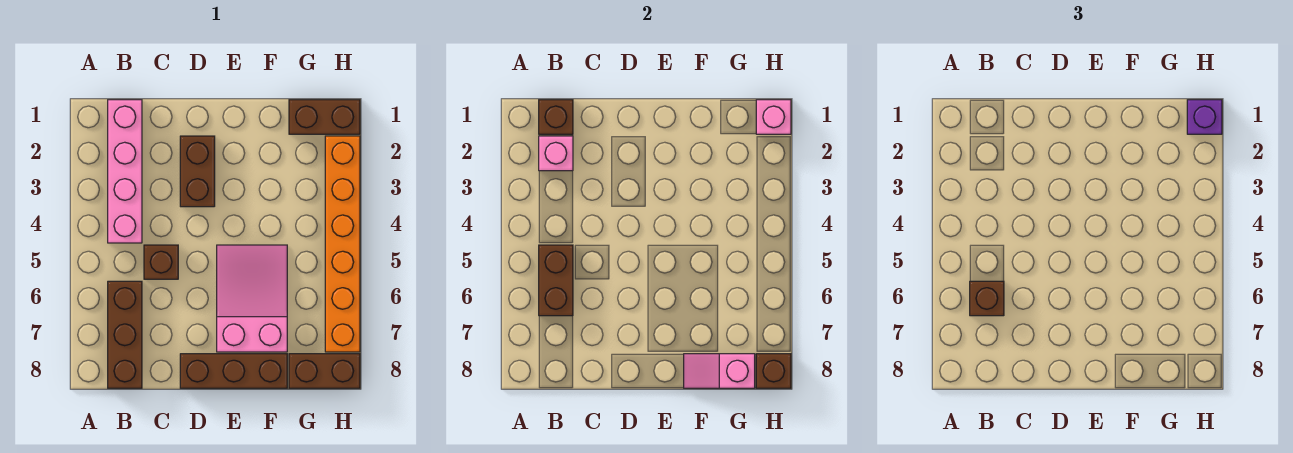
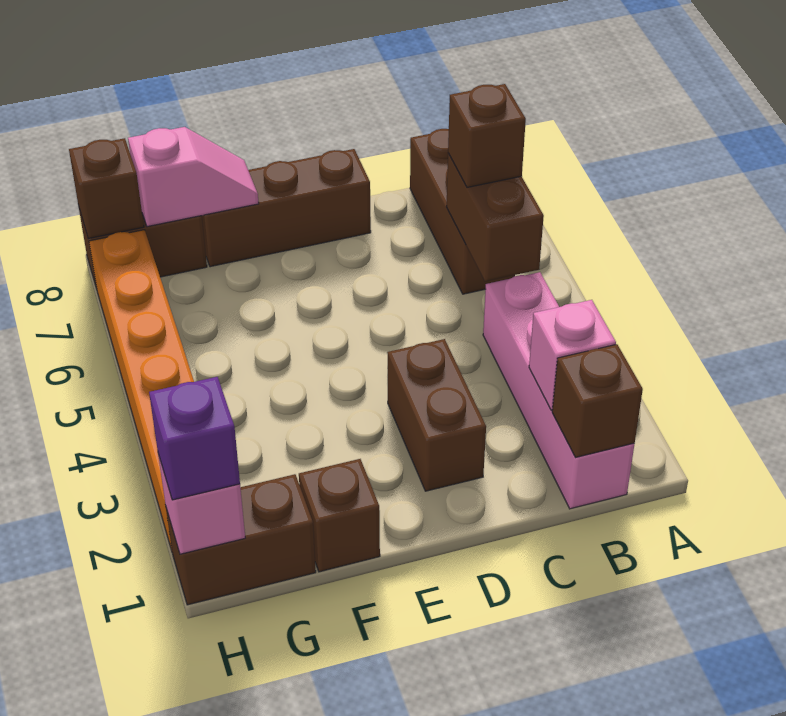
brown brick C5 level 1 -> brown brick F1 level 1
pink slope E5:F7 level 1 top 7 -> none

